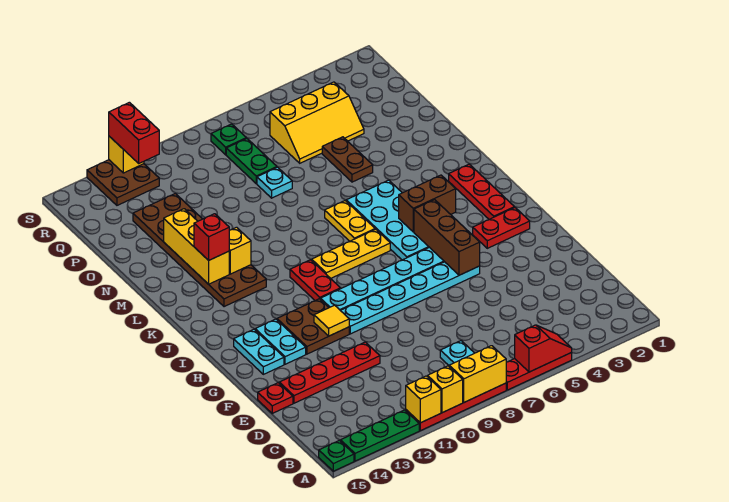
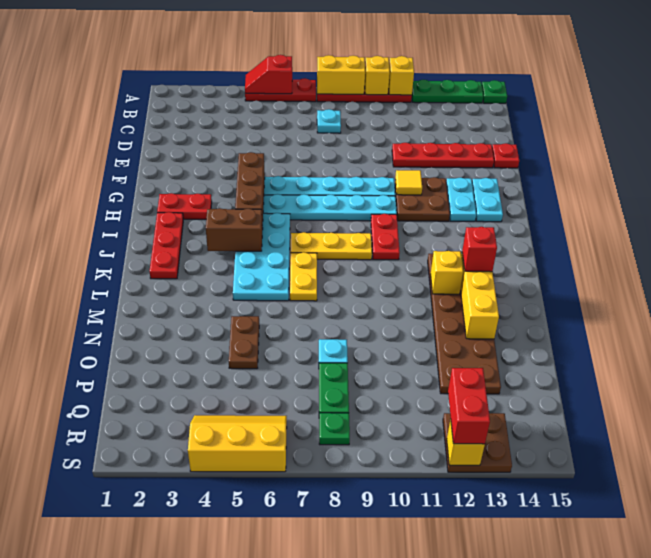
yellow slope P4:Q6 level 1 top Q -> yellow slope R4:S6 level 1 top S

